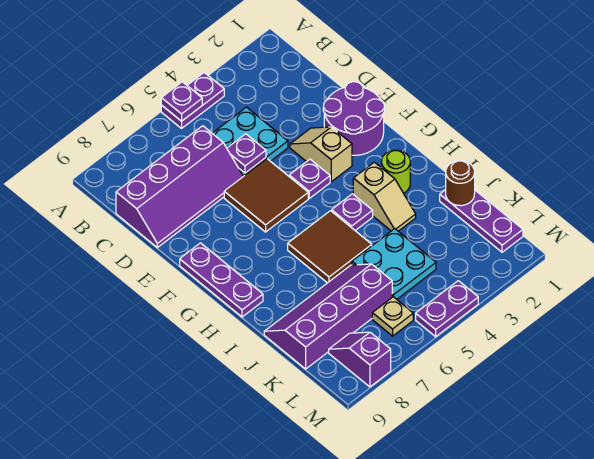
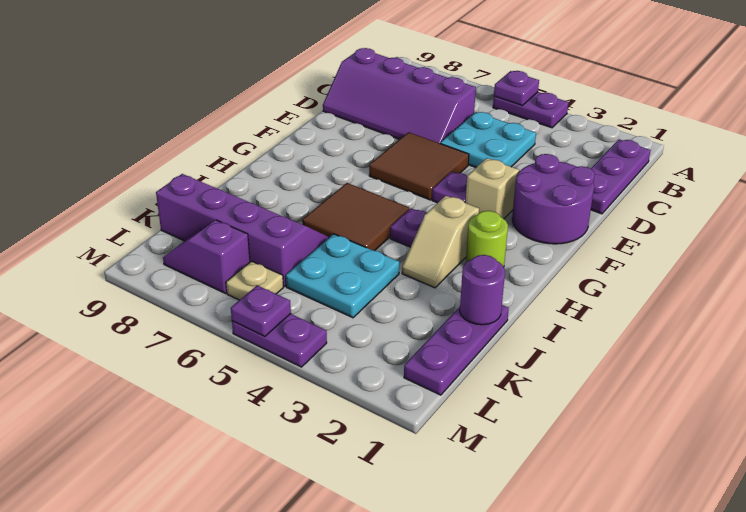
purple plate D5 level 2 -> purple plate M5 level 2
purple plate F9:H9 level 1 -> purple plate B1:D1 level 1
brown round brick J1 level 2 -> purple round brick J1 level 2
purple slope L8:M8 level 1 top M -> purple slope L7:L8 level 1 top 7

